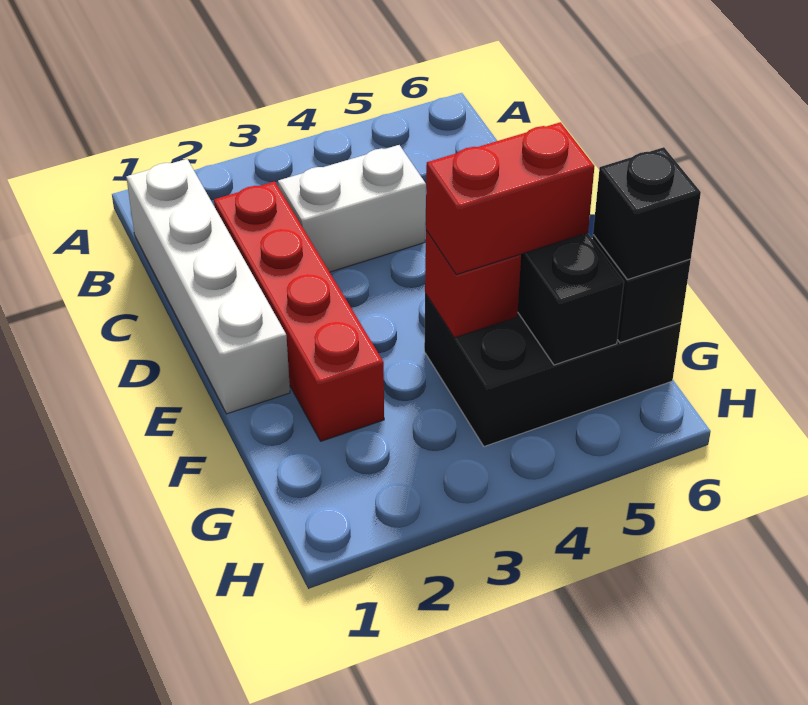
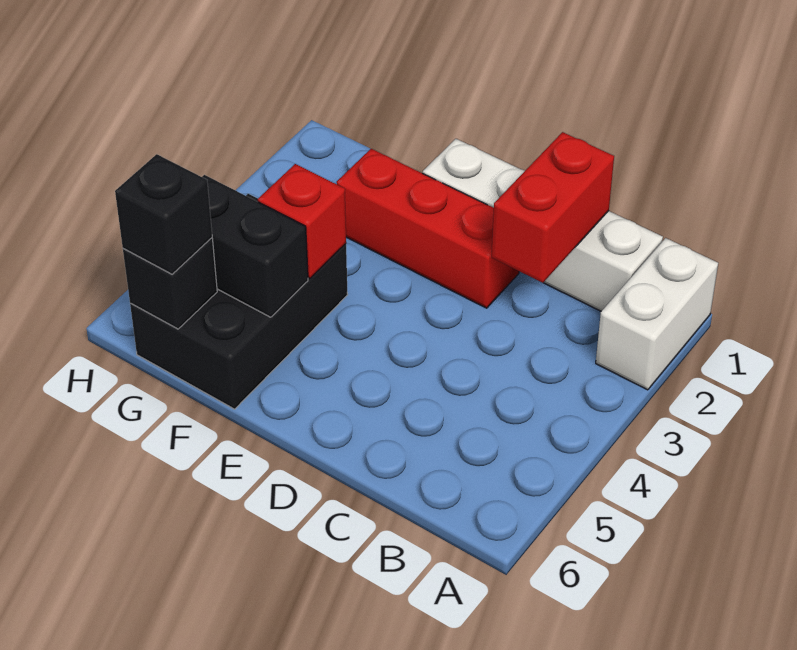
red brick C2:F2 level 1 -> red brick D2:F2 level 1
white brick C3:C4 level 1 -> white brick A1:A2 level 1
red brick F4:F5 level 3 -> red brick C1:C2 level 2

